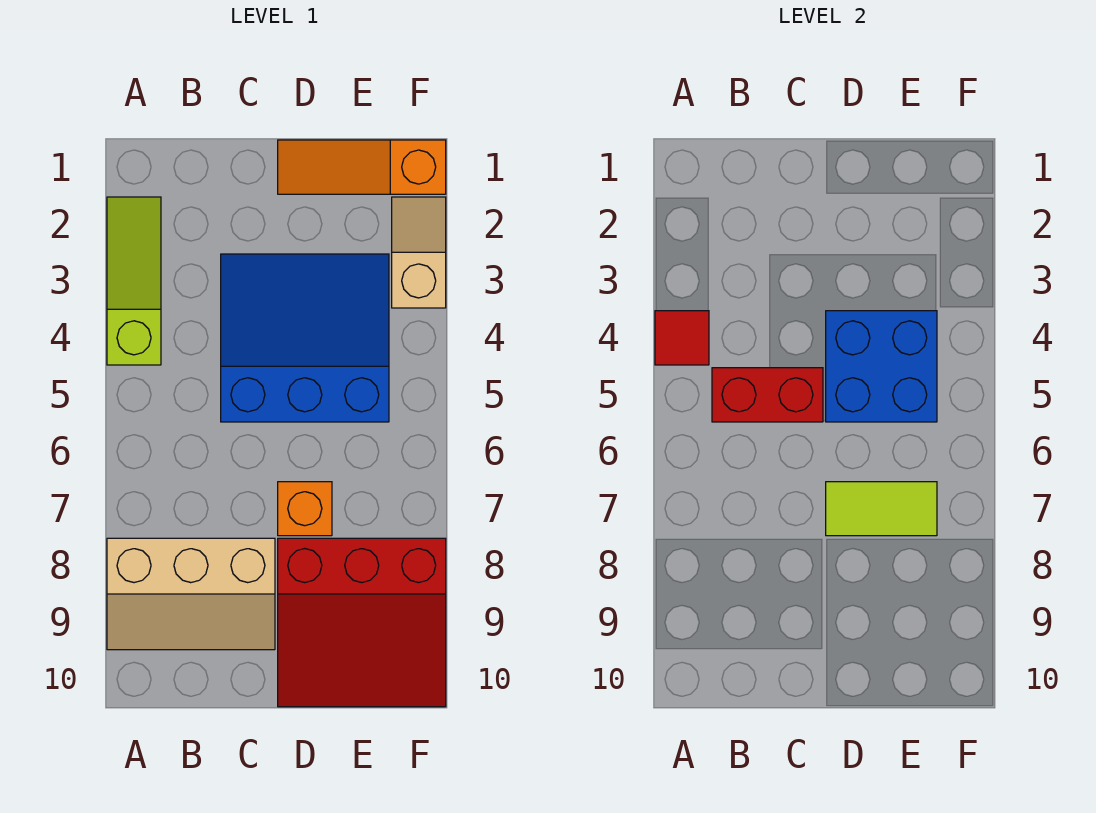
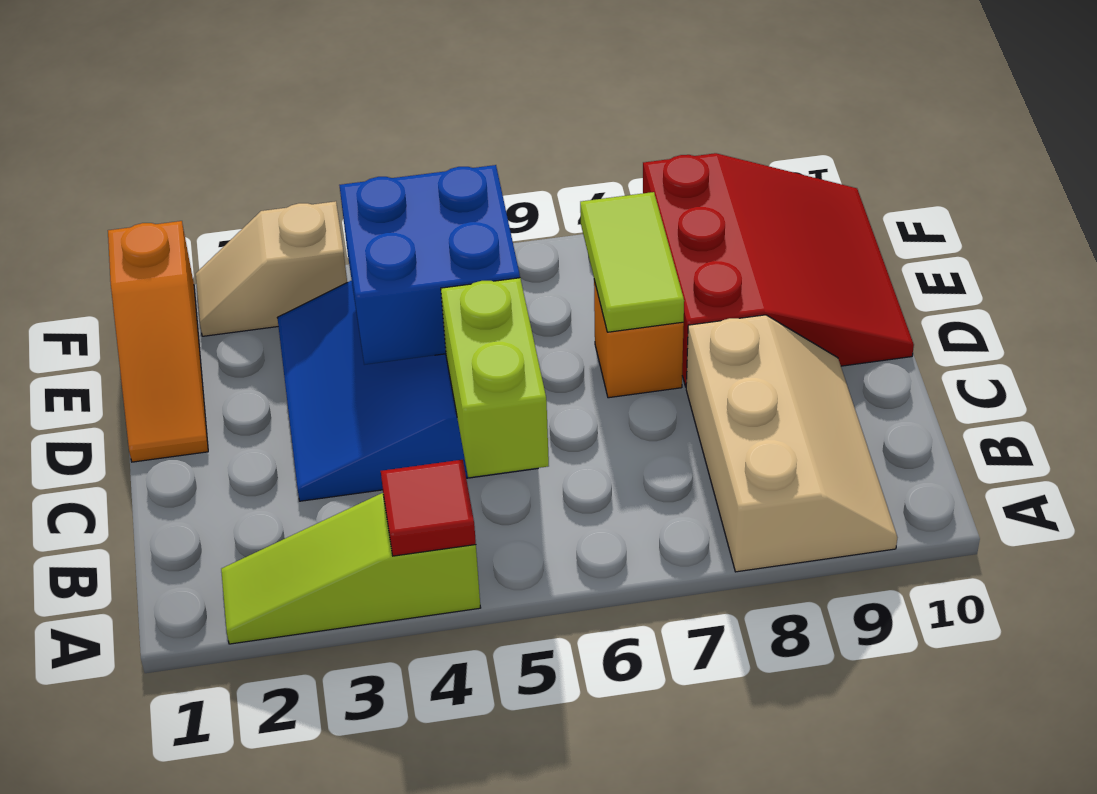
red brick B5:C5 level 2 -> lime brick B5:C5 level 2

